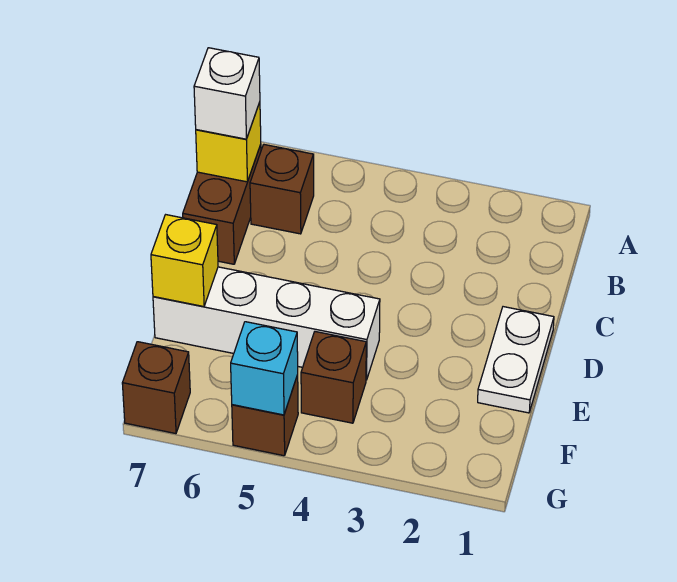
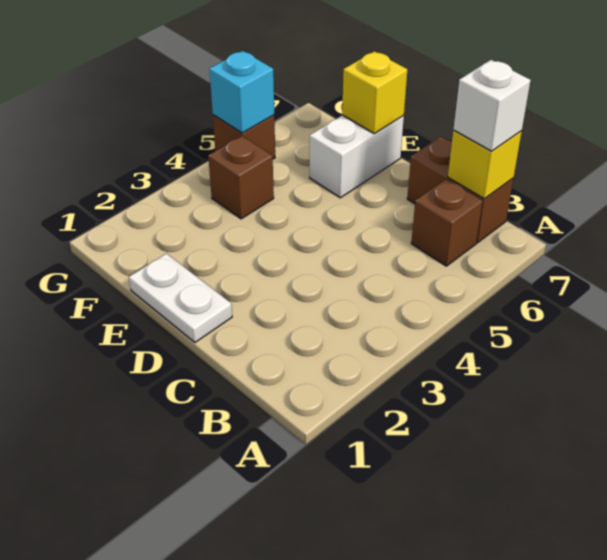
white brick E4:E7 level 1 -> white brick E6:E7 level 1
brown brick G7 level 1 -> none

